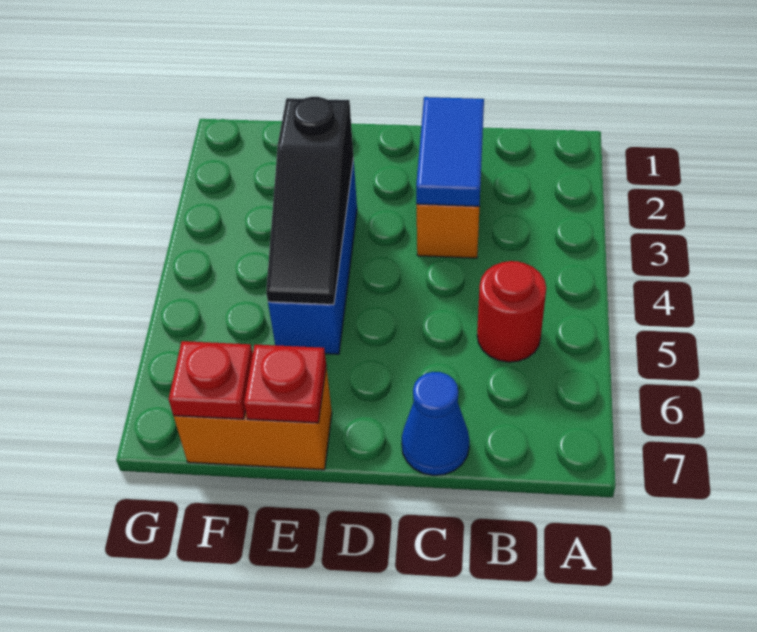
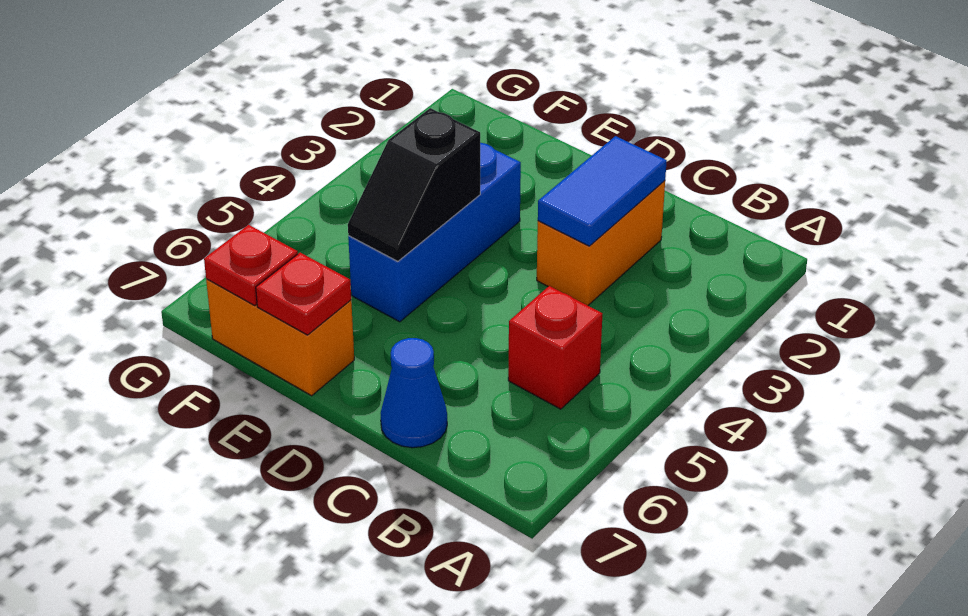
red round brick B5 level 1 -> red brick B5 level 1
black slope E3:E5 level 2 top 3 -> black slope E4:E5 level 2 top 4

